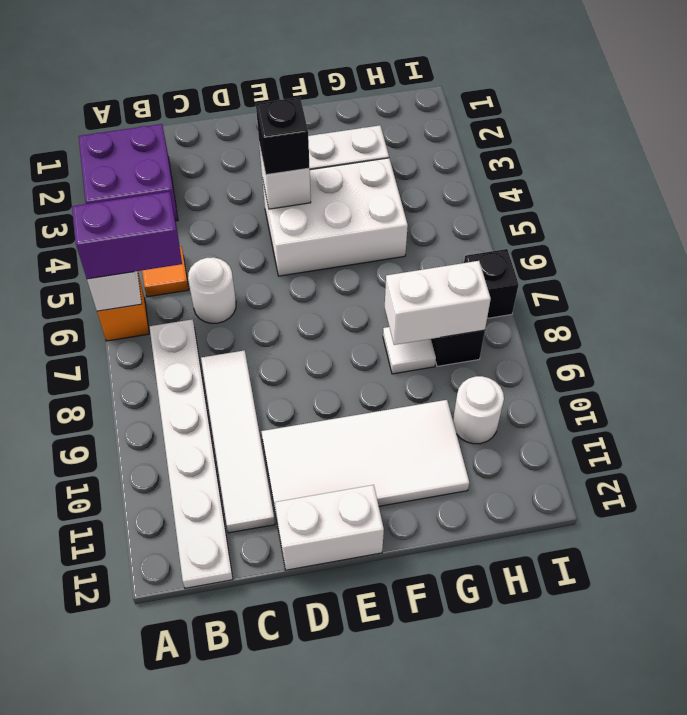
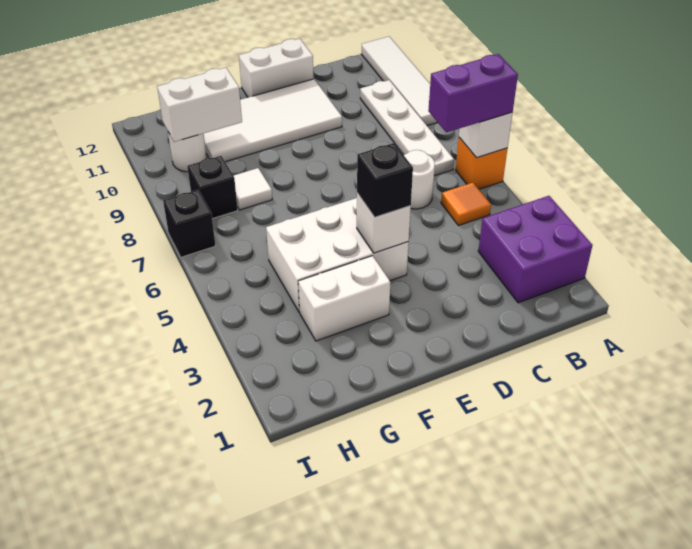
white plate B7:B12 level 1 -> white plate B7:B10 level 1
white tile C8:C11 level 1 -> white tile A9:A12 level 1
white brick G8:H8 level 2 -> white brick G10:H10 level 2

